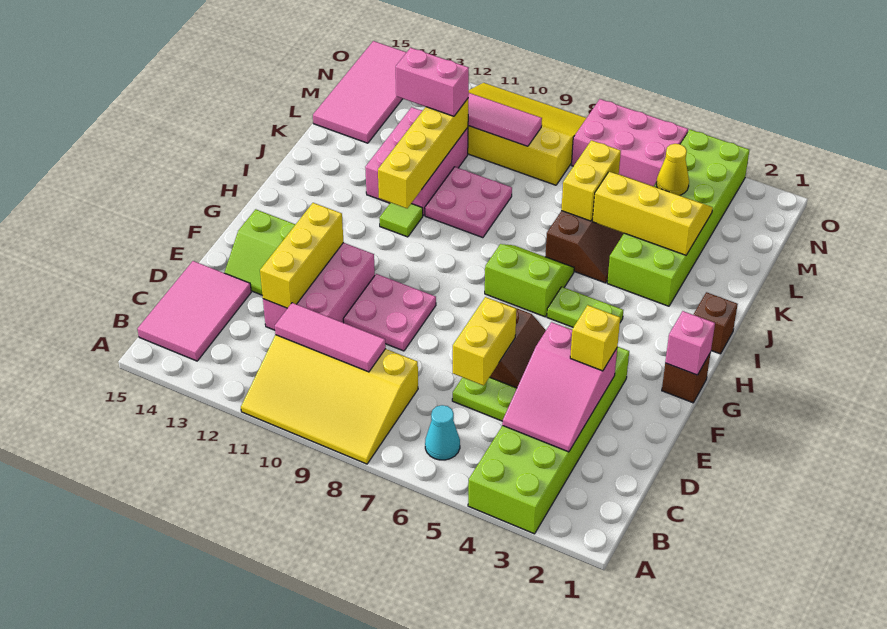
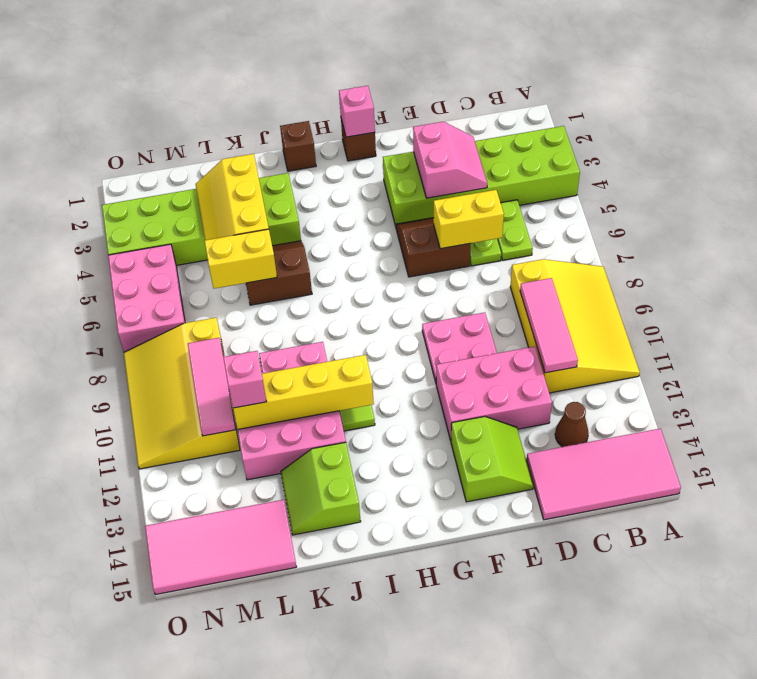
cyan cone B6 level 1 -> none
pink tile B14:D15 level 1 -> pink tile A14:D15 level 1
pink slope C3:E4 level 2 top E -> pink slope D3:E4 level 2 top E
none -> brown cone C13 level 1
yellow brick D12:F12 level 2 -> none
yellow brick E3 level 3 -> none
lime plate H4:H5 level 1 -> lime plate C5:C6 level 1
lime slope H6:I7 level 1 top H -> lime slope J13:K14 level 1 top J
pink brick L11:L12 level 3 -> pink brick L11 level 3
yellow cone M4 level 2 -> none

